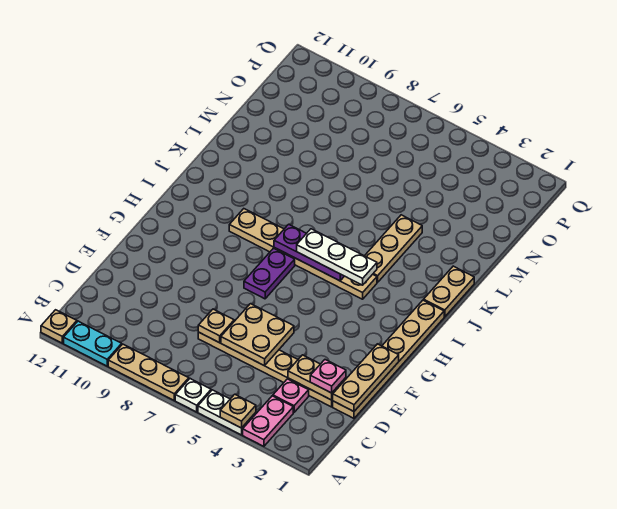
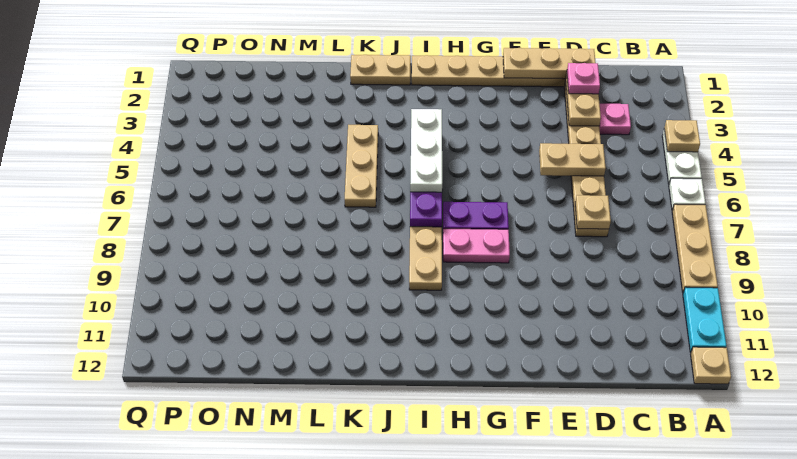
pink plate A3:B3 level 1 -> pink plate G8:H8 level 1
tan plate D5:E6 level 2 -> tan plate D5:E5 level 2
tan plate J4:L4 level 1 -> tan plate K4:K6 level 1

